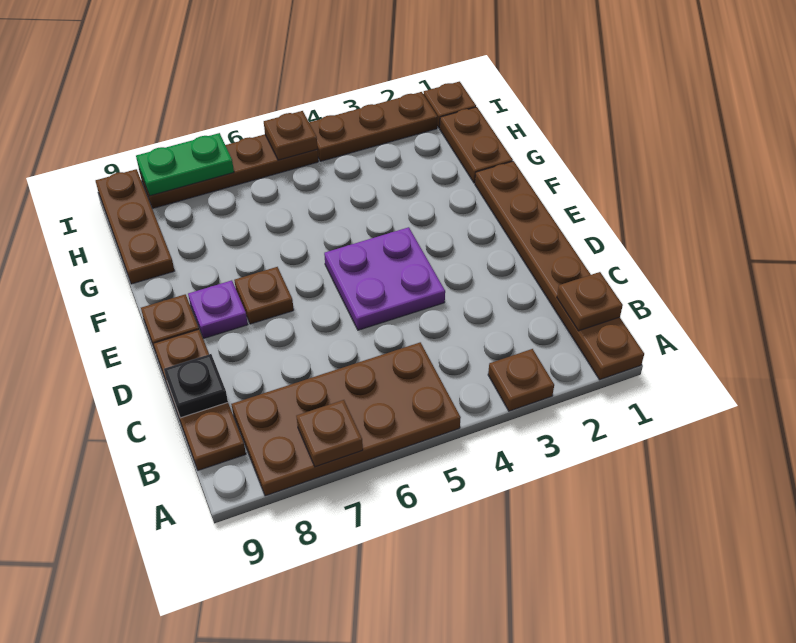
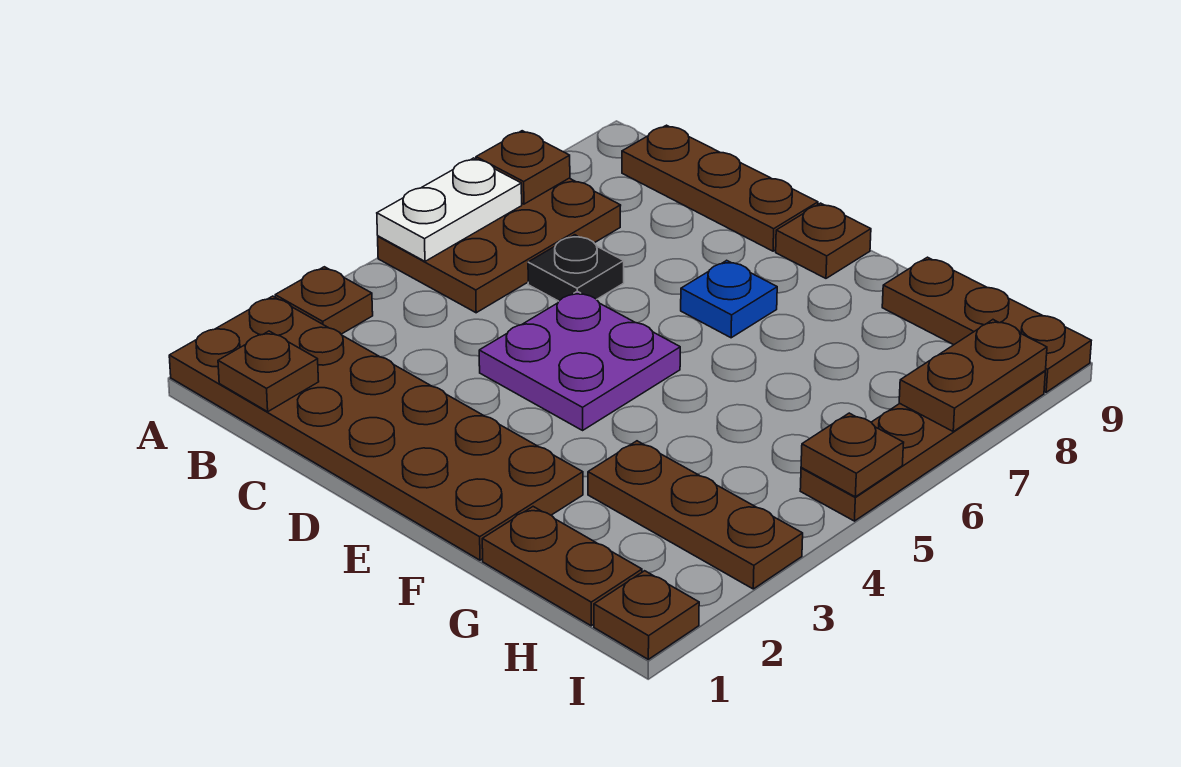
brown plate A1:F1 level 1 -> brown plate A1:F2 level 1
brown plate A5:B8 level 1 -> brown plate A5:B7 level 1
none -> white plate A5:A6 level 2
black plate C9 level 2 -> black plate C6 level 1
brown plate E7 level 1 -> blue plate E7 level 1
purple plate E8 level 1 -> none
brown plate I2:I4 level 1 -> brown plate G3:I3 level 1
green plate I7:I8 level 2 -> brown plate I7:I8 level 2

